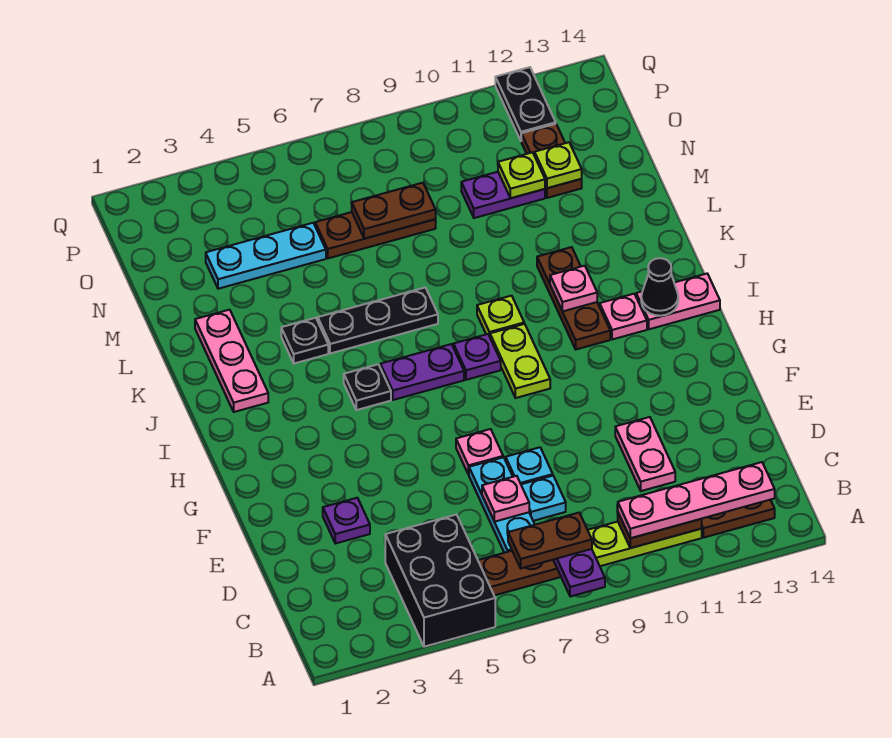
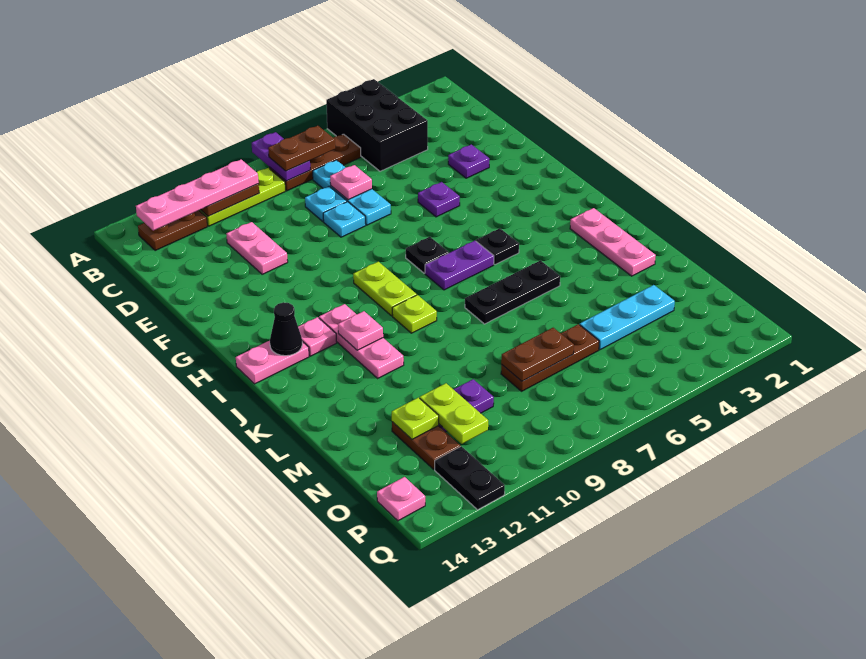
pink plate F7 level 1 -> pink plate P14 level 1
purple plate I8 level 1 -> purple plate F5 level 1
brown plate I11:K11 level 1 -> pink plate I11:K11 level 1
black plate K4 level 1 -> black plate H7 level 1
lime plate N11 level 2 -> lime plate N11:O11 level 2

